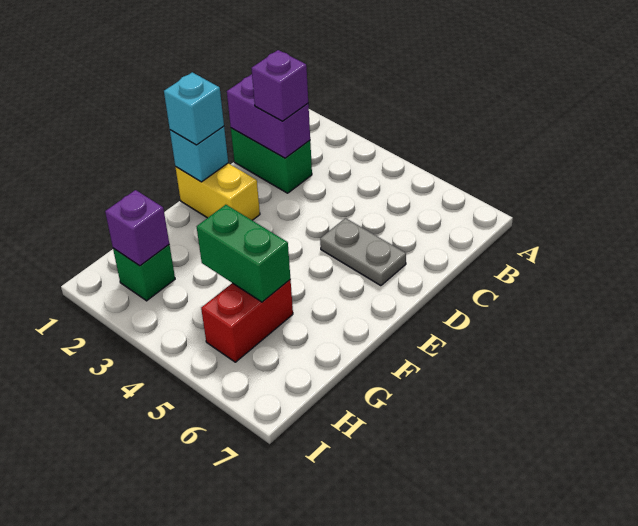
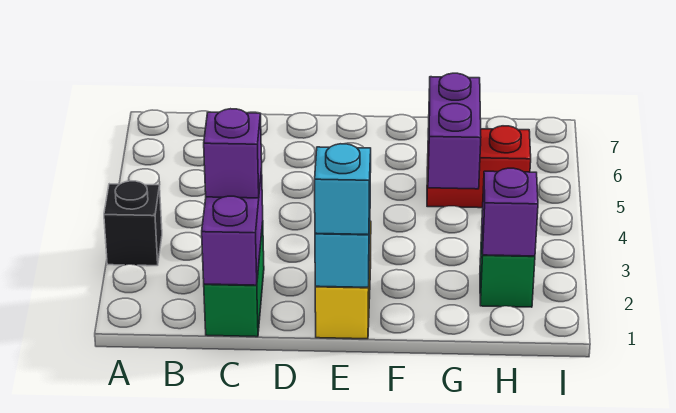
none -> black brick A3 level 1
grey plate D5:D6 level 1 -> none
green brick G4:G5 level 2 -> purple brick G4:G5 level 2

